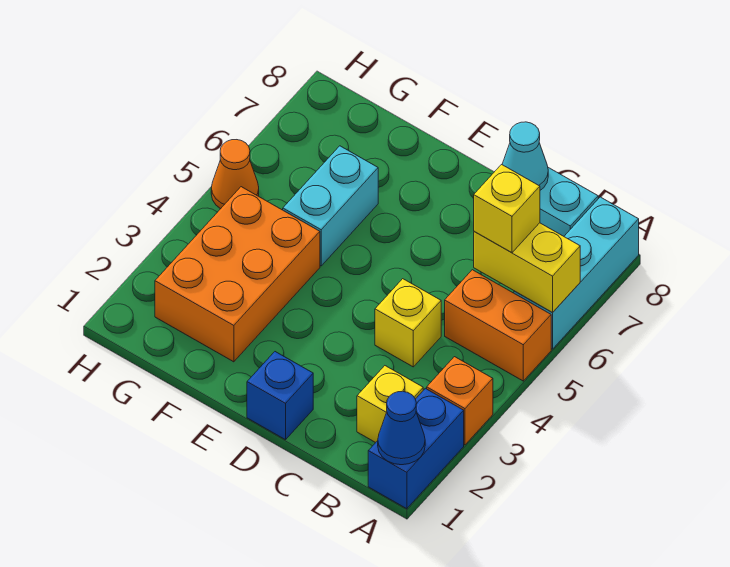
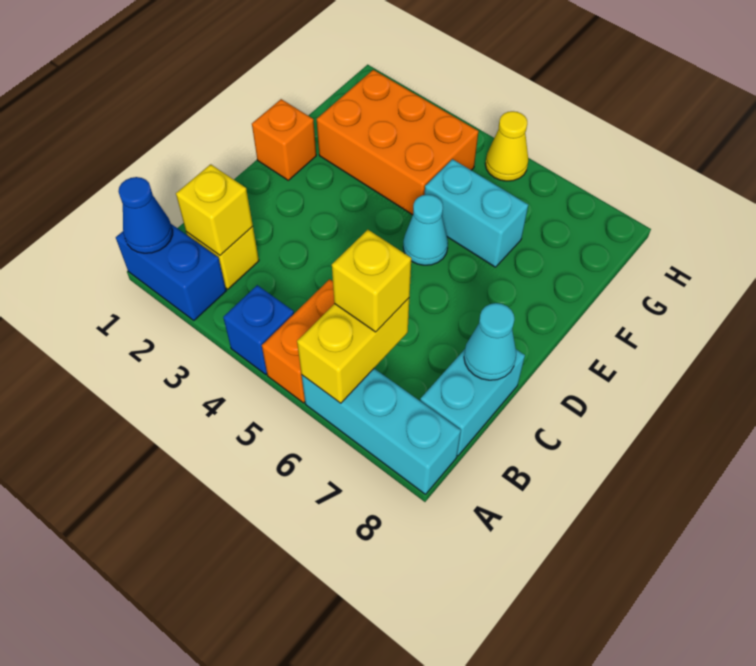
orange brick A3 level 1 -> orange brick E1 level 1
yellow brick C4 level 1 -> yellow brick B2 level 2
blue brick D1 level 1 -> blue brick A4 level 1
none -> cyan cone E5 level 1
orange cone H5 level 1 -> yellow cone H5 level 1

